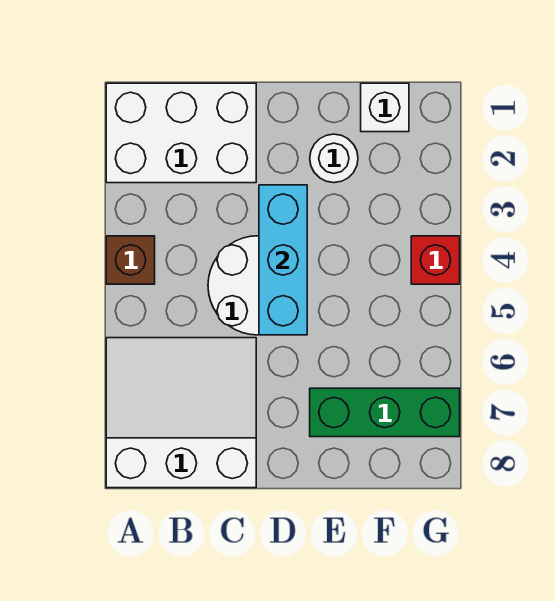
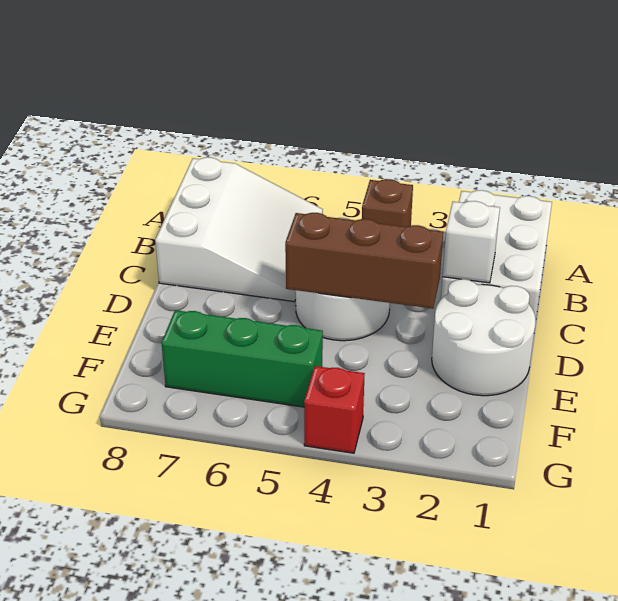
cyan brick D3:D5 level 2 -> brown brick D3:D5 level 2
white round brick E2 level 1 -> white round brick D1:E2 level 1
green brick E7:G7 level 1 -> green brick F5:F7 level 1
white brick F1 level 1 -> white brick C2 level 2

